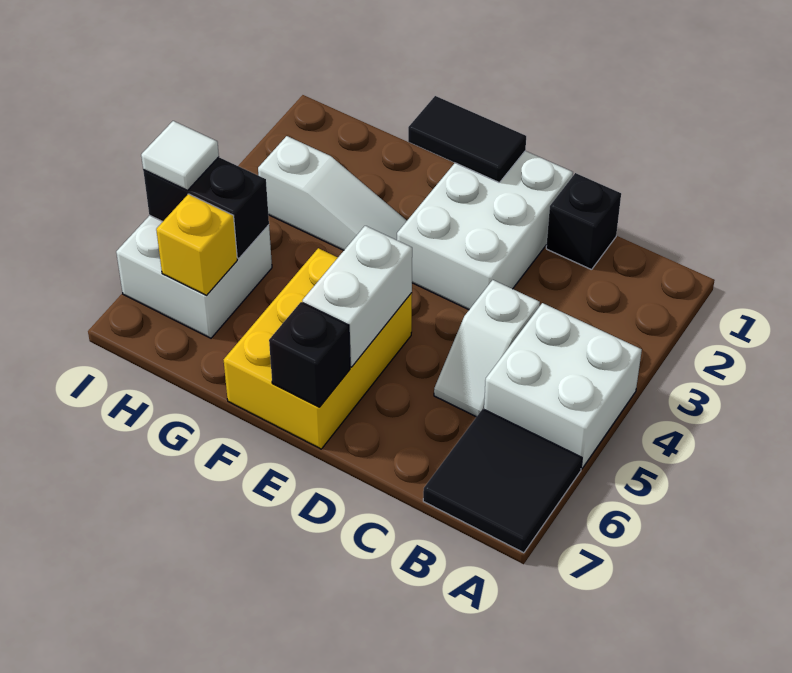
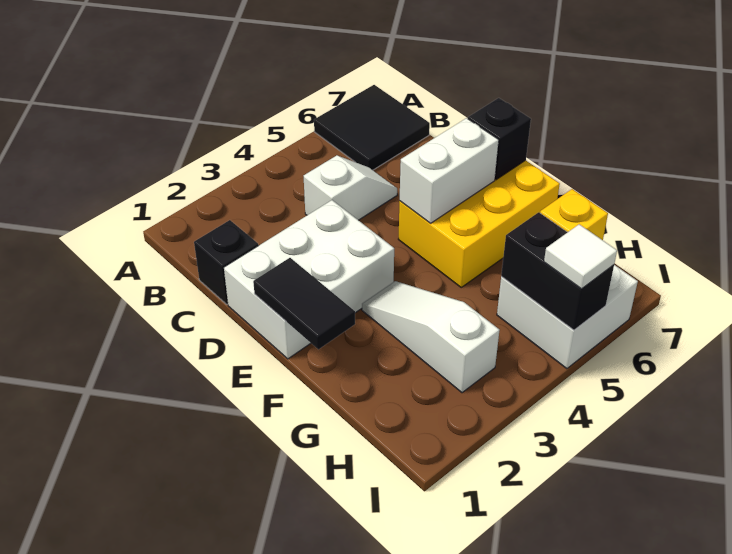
white brick A4:B5 level 1 -> none

